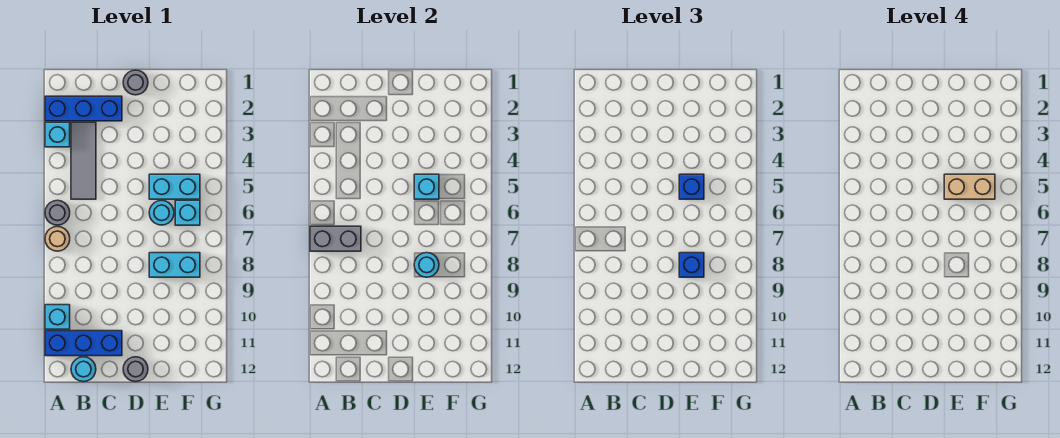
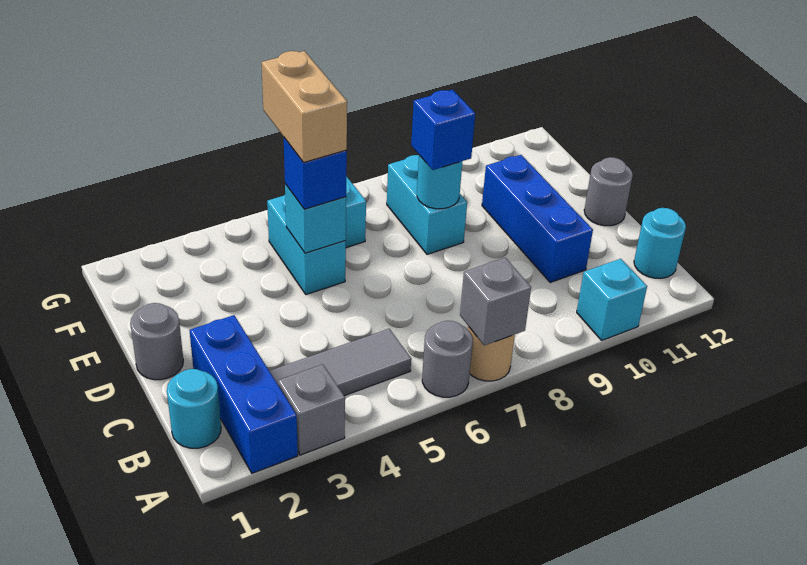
cyan brick A3 level 1 -> grey brick A3 level 1
grey brick A7:B7 level 2 -> grey brick A7 level 2
blue brick A11:C11 level 1 -> blue brick C10:E10 level 1
cyan round brick E6 level 1 -> cyan round brick B1 level 1

